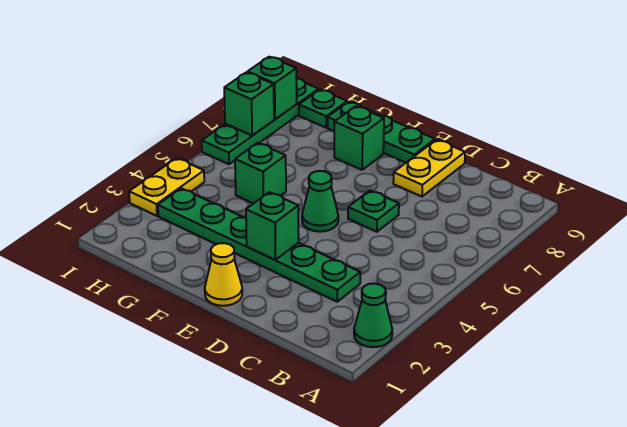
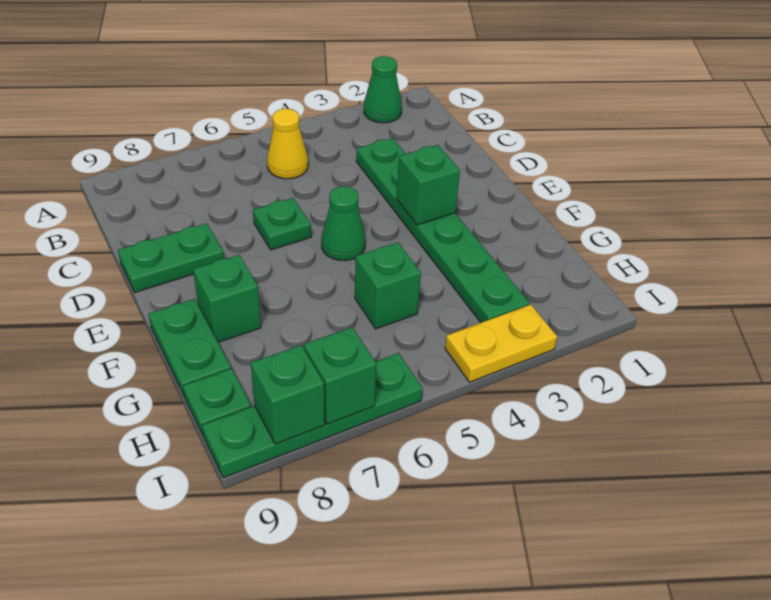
yellow plate D8:D9 level 1 -> green plate D8:D9 level 1
yellow cone E1 level 1 -> yellow cone B5 level 1
green plate E9:G9 level 1 -> green plate F9:G9 level 1

